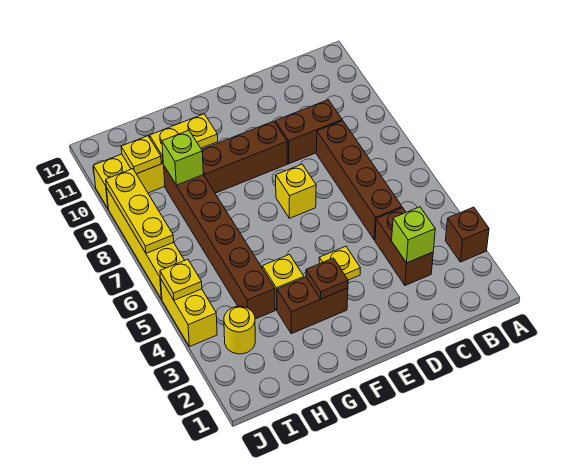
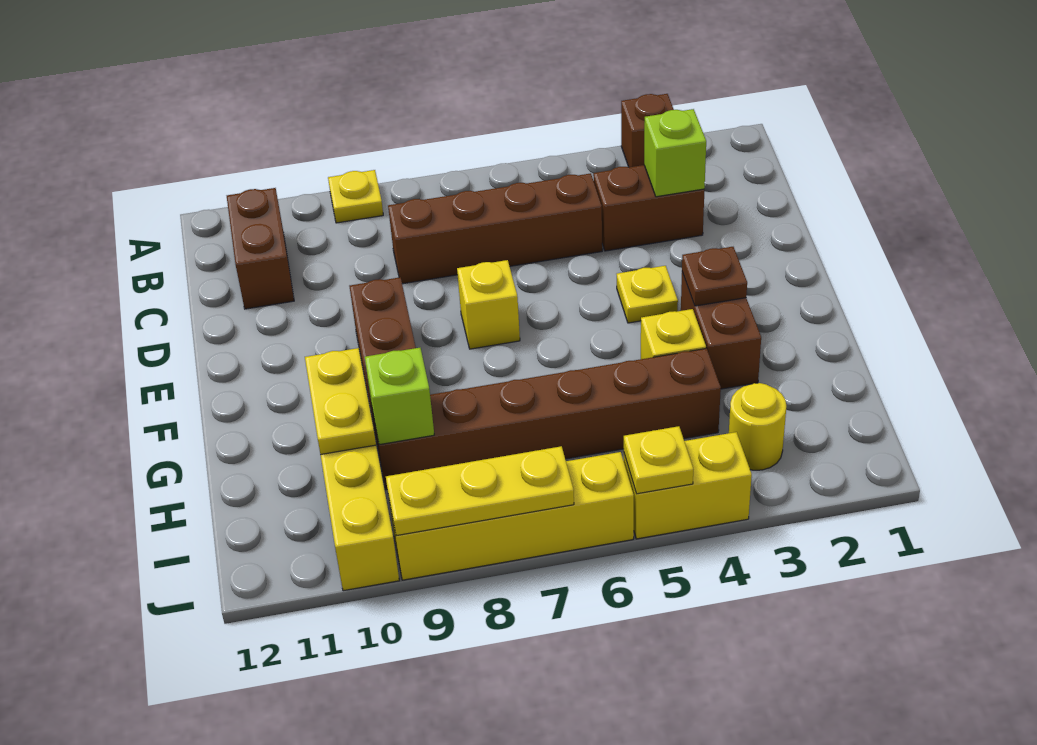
brown brick C9:D9 level 1 -> brown brick B11:C11 level 1
yellow plate I10 level 2 -> yellow plate A9 level 1

